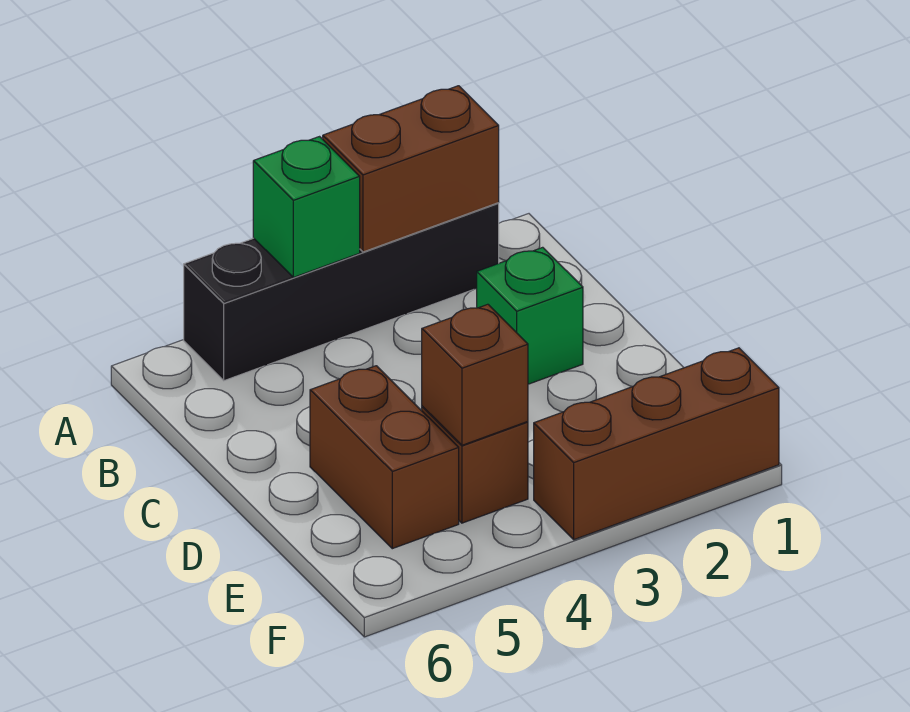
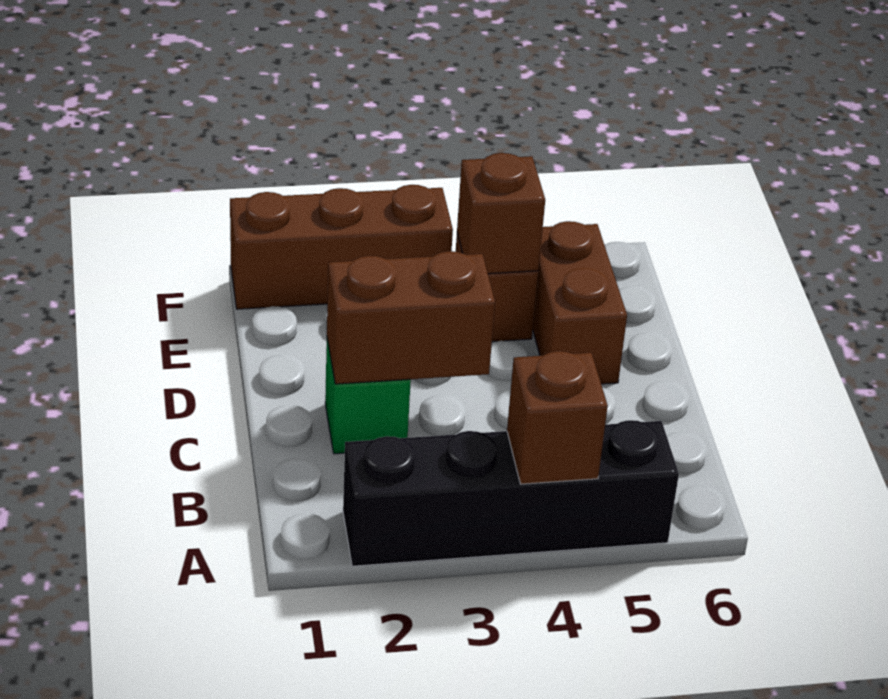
brown brick A2:A3 level 2 -> brown brick C2:C3 level 2
green brick A4 level 2 -> brown brick A4 level 2

